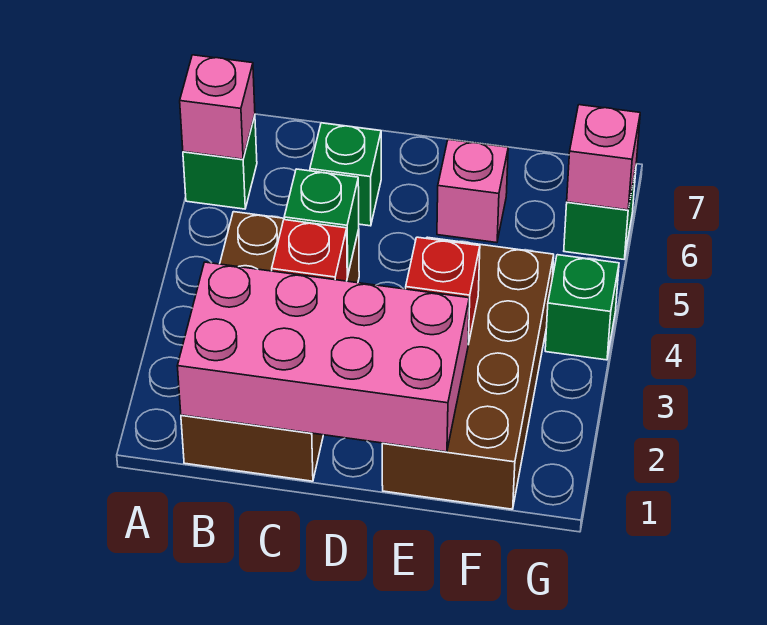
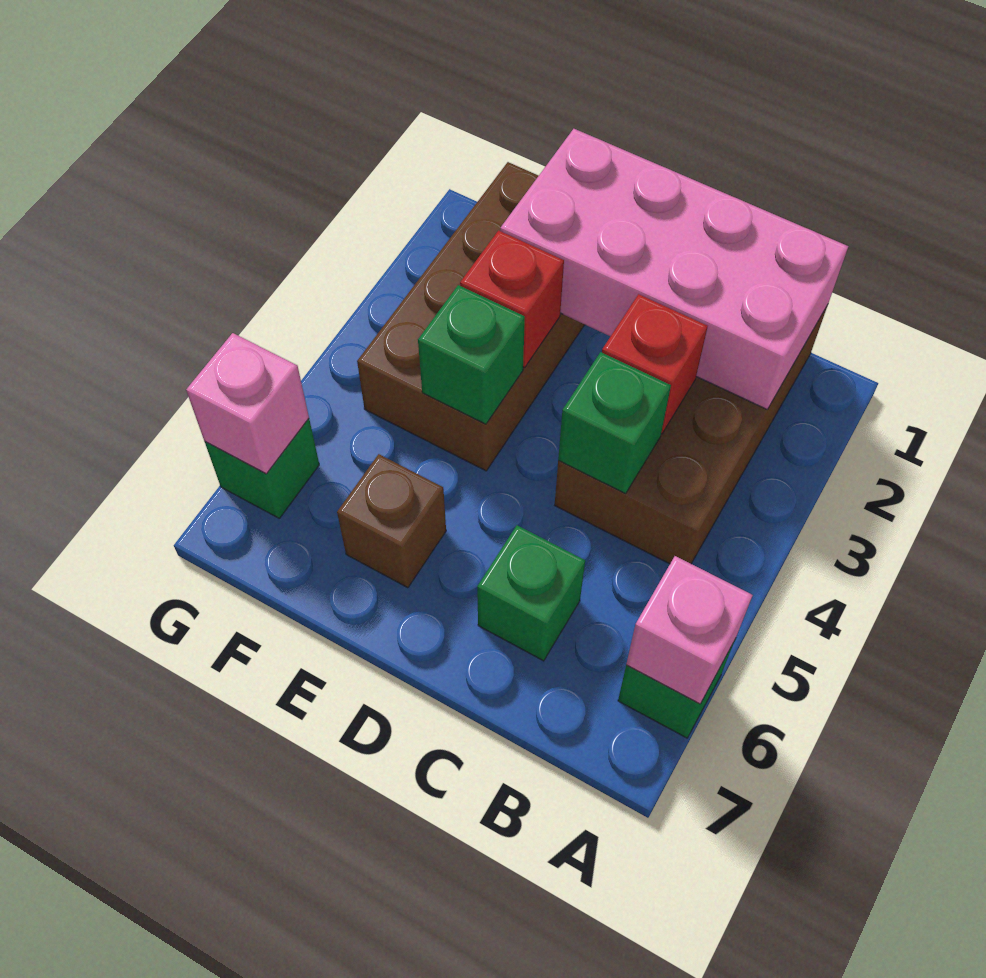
pink brick E6 level 1 -> brown brick E6 level 1
green brick G4 level 1 -> green brick E4 level 2

